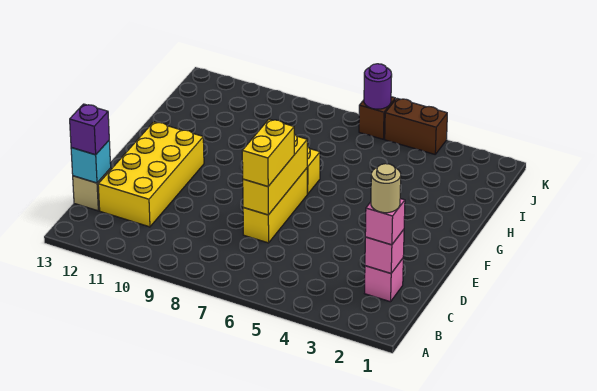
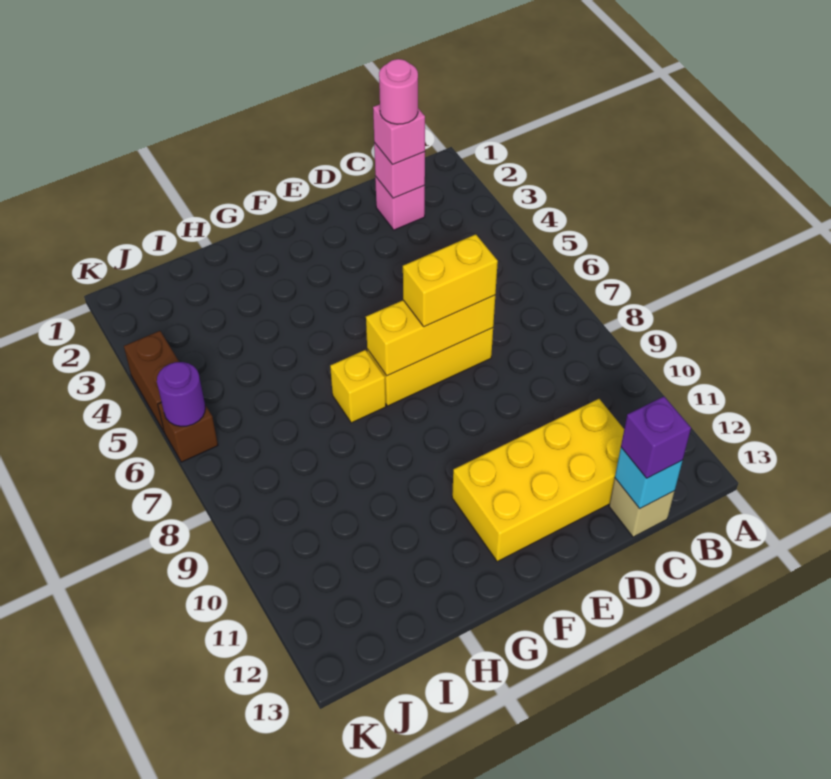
tan round brick C2 level 4 -> pink round brick C2 level 4

